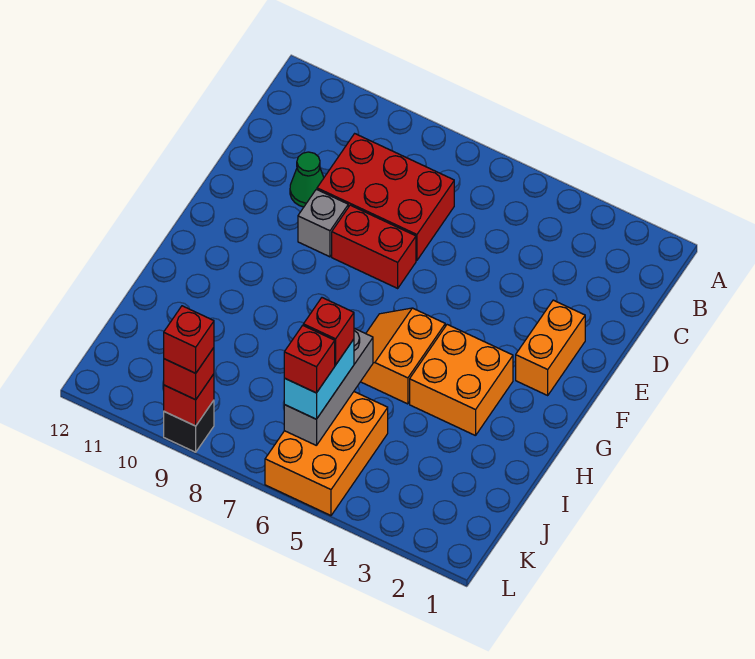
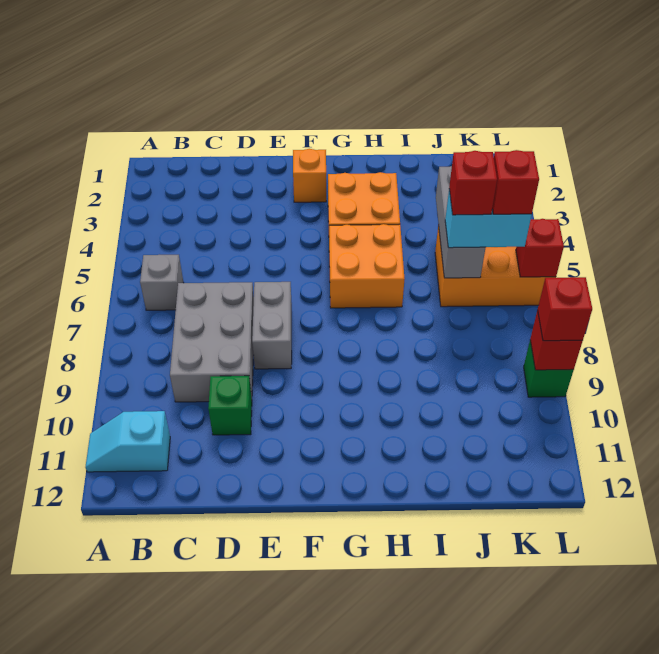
none -> cyan slope A11:B11 level 1 top B
red brick C7:D9 level 1 -> grey brick C7:D9 level 1
green cone D10 level 1 -> green brick D10 level 1
orange brick E2:F2 level 1 -> orange brick F2 level 1
red brick E7:E8 level 1 -> grey brick E7:E8 level 1
grey brick E9 level 1 -> grey brick B6 level 1
orange slope G5:H6 level 1 top 5 -> orange brick G5:H6 level 1
grey brick I6:K6 level 2 -> grey brick J4:J6 level 2
black brick L9 level 1 -> green brick L9 level 1
red brick L9 level 4 -> red brick L6 level 2

